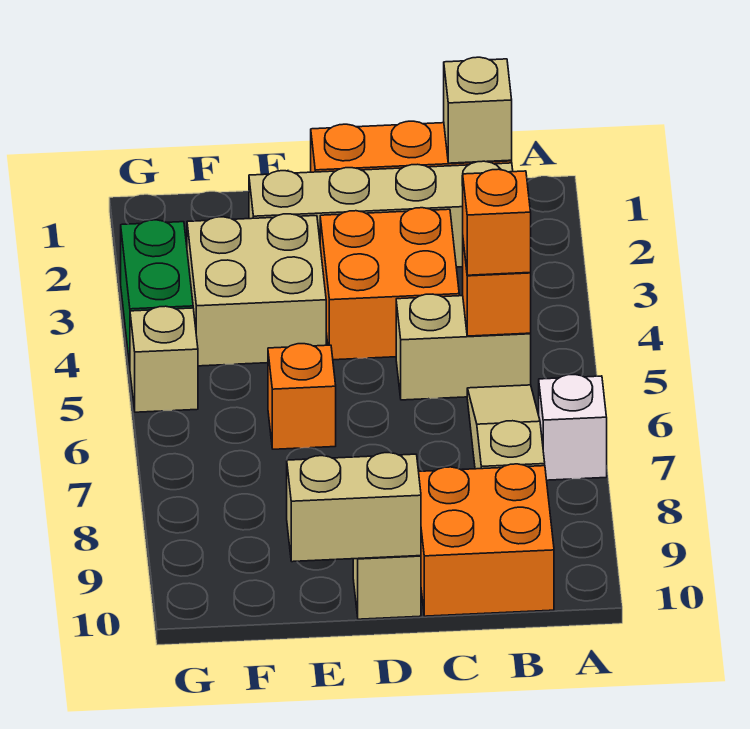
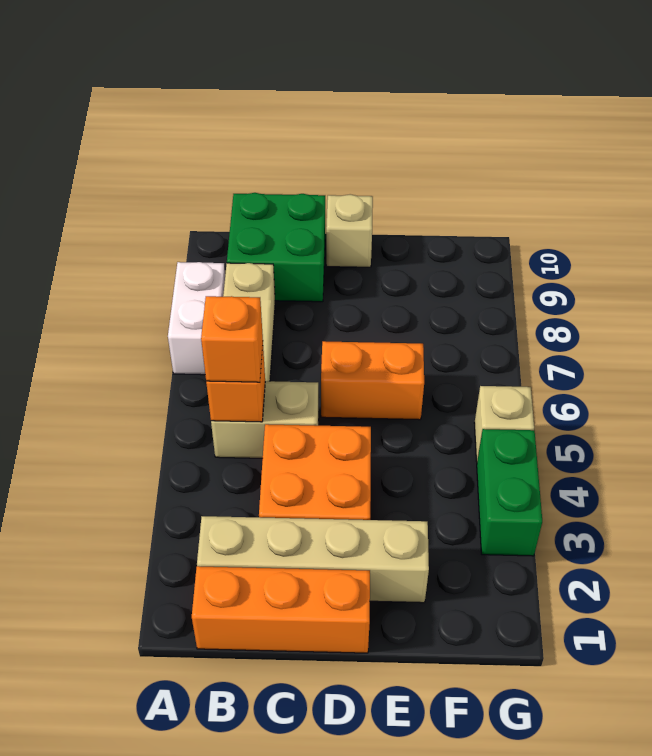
white brick A7 level 1 -> white brick A7:A8 level 1
tan brick B1 level 2 -> none
orange brick B9:C10 level 1 -> green brick B9:C10 level 1
tan brick D10:E10 level 2 -> none
tan brick E3:F4 level 1 -> none
orange brick E6 level 1 -> orange brick D6:E6 level 1

